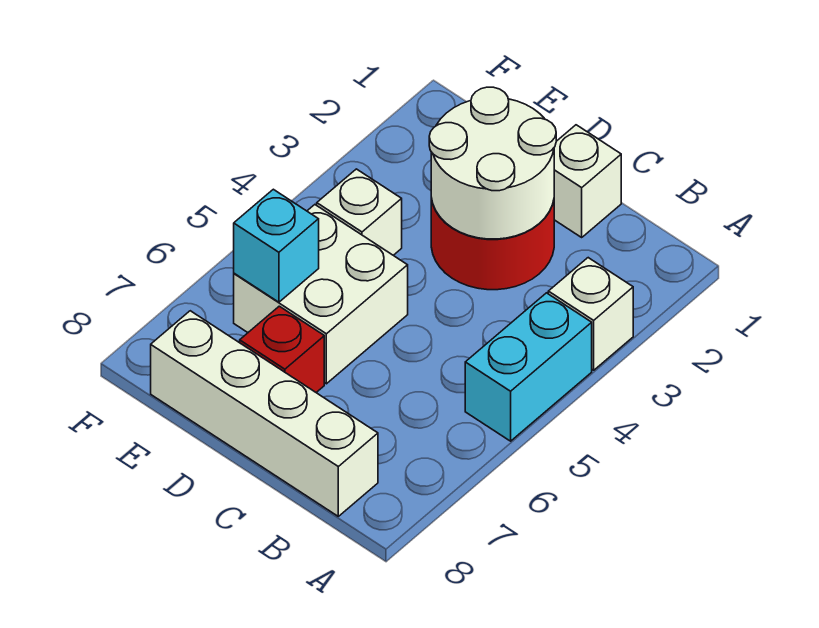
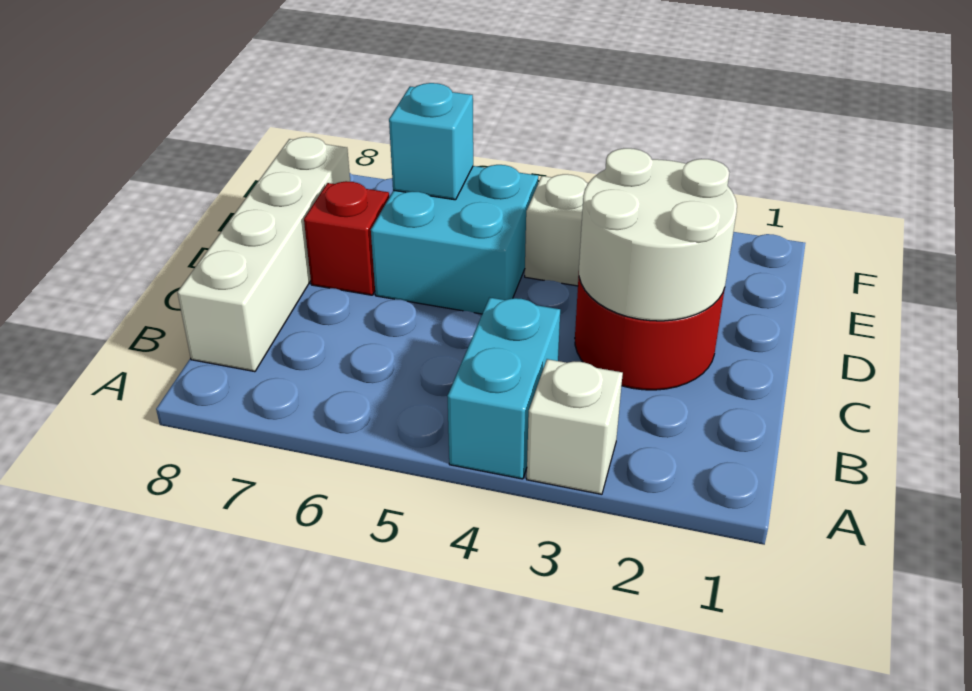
cyan brick A4:A5 level 1 -> cyan brick A4:B4 level 1
white brick C1 level 1 -> none
white brick D5:E6 level 1 -> cyan brick D5:E6 level 1

